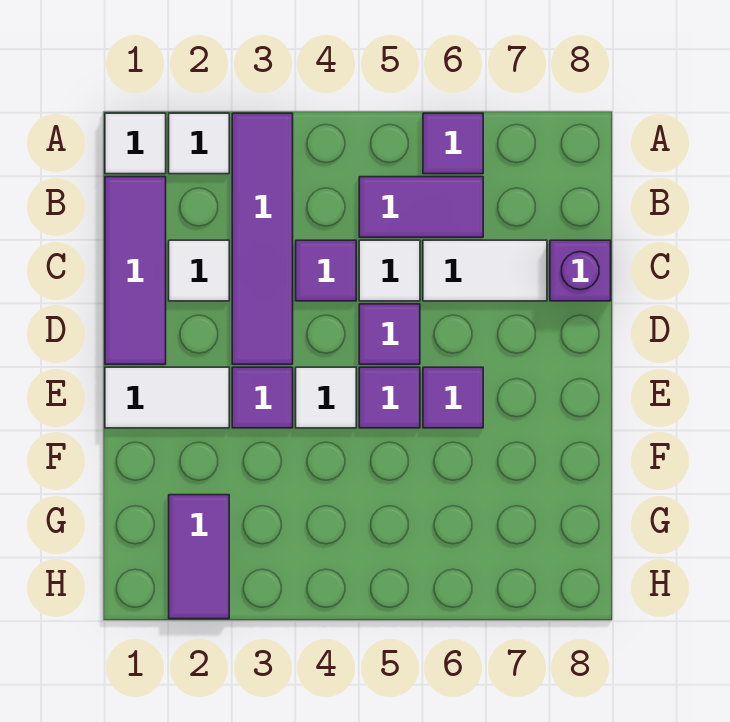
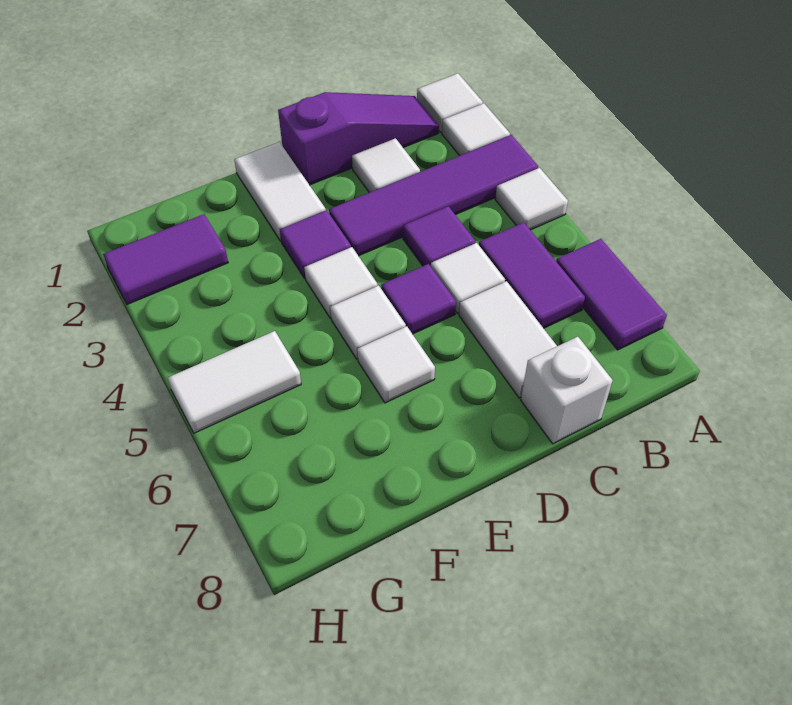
none -> white tile A4 level 1
purple tile A6 level 1 -> purple tile A6:A7 level 1
purple tile B1:D1 level 1 -> purple slope B1:D1 level 1 top D
purple brick C8 level 1 -> white brick C8 level 1
purple tile E5 level 1 -> white tile E5 level 1
purple tile E6 level 1 -> white tile E6 level 1
none -> white tile G5:H5 level 1

